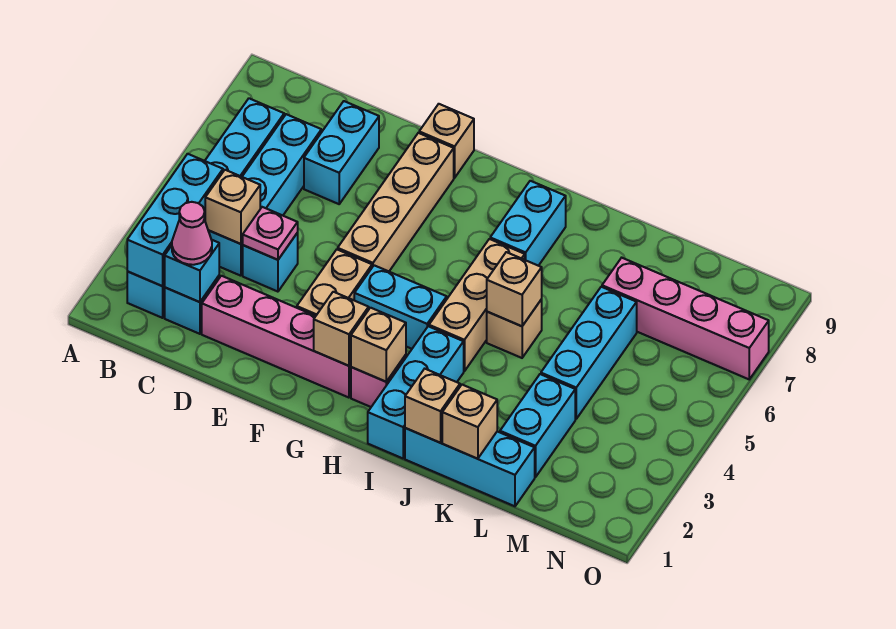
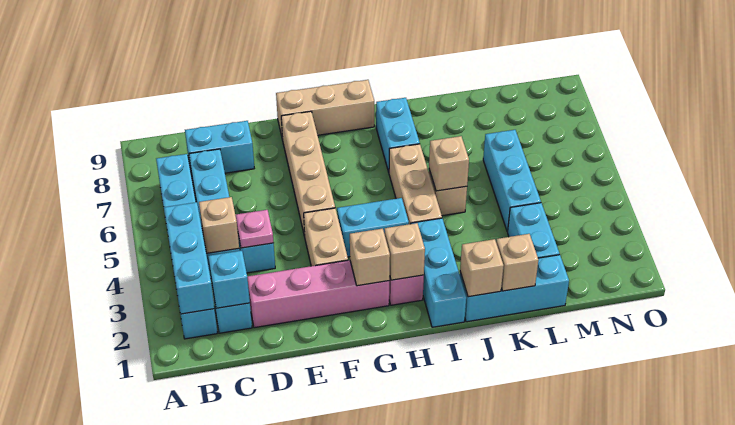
pink cone C2 level 3 -> none
cyan brick D7:D8 level 1 -> cyan brick C8:D8 level 1
tan brick F9 level 1 -> tan brick F9:H9 level 1
pink brick L7:O7 level 1 -> none

